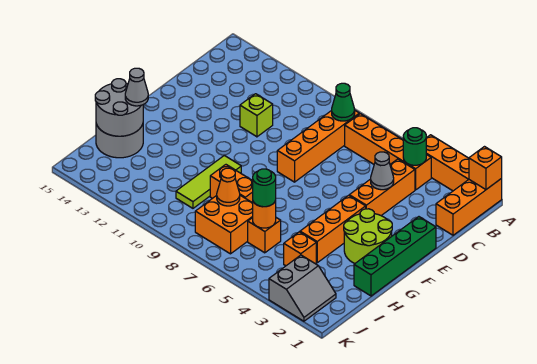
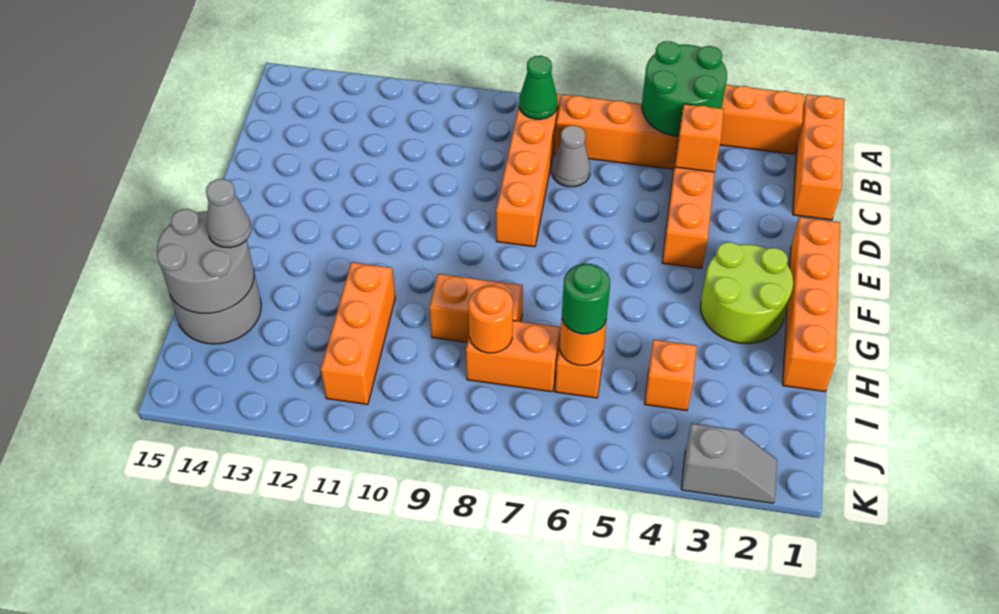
orange brick A1 level 2 -> orange brick C4 level 2
green round brick B4 level 2 -> green round brick A4:B5 level 2
grey cone D4 level 2 -> grey cone C7 level 1
lime brick D11 level 1 -> none
green brick E1:H1 level 1 -> orange brick E1:H1 level 1
orange brick F4:H4 level 1 -> orange brick H11:J11 level 1
lime tile G10:I10 level 1 -> none
orange brick I7:J8 level 1 -> orange brick I7:I8 level 1
orange cone I8 level 2 -> orange round brick I8 level 2
grey slope J2:K3 level 1 top 3 -> grey slope K2:K3 level 1 top 3

